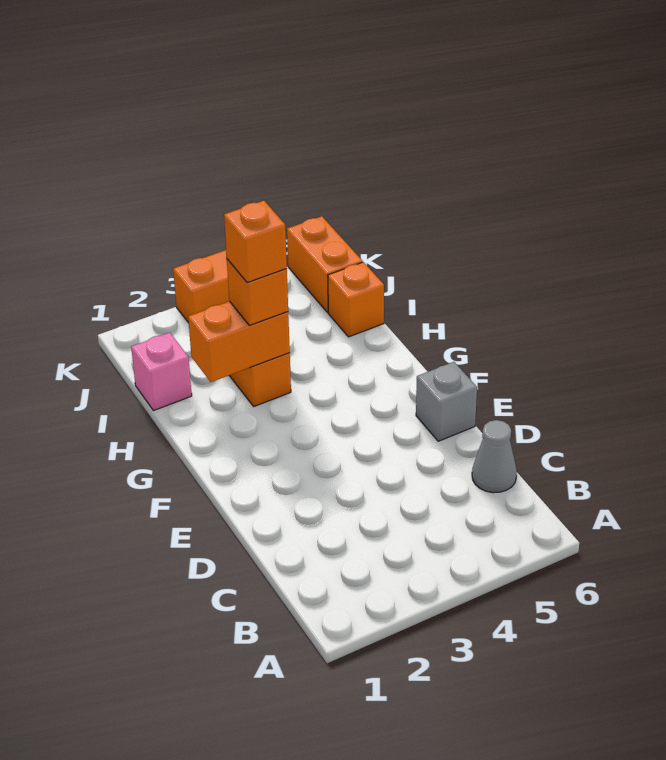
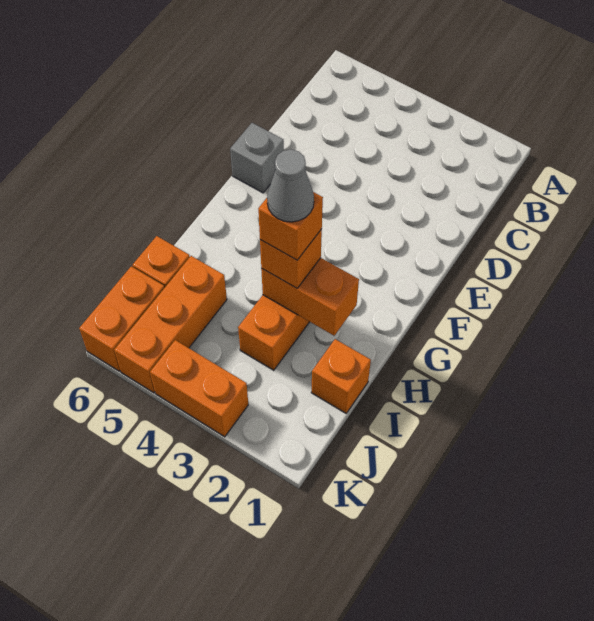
grey cone C6 level 1 -> grey cone H3 level 5
pink brick I1 level 1 -> orange brick I1 level 1
none -> orange brick I5:K5 level 1

